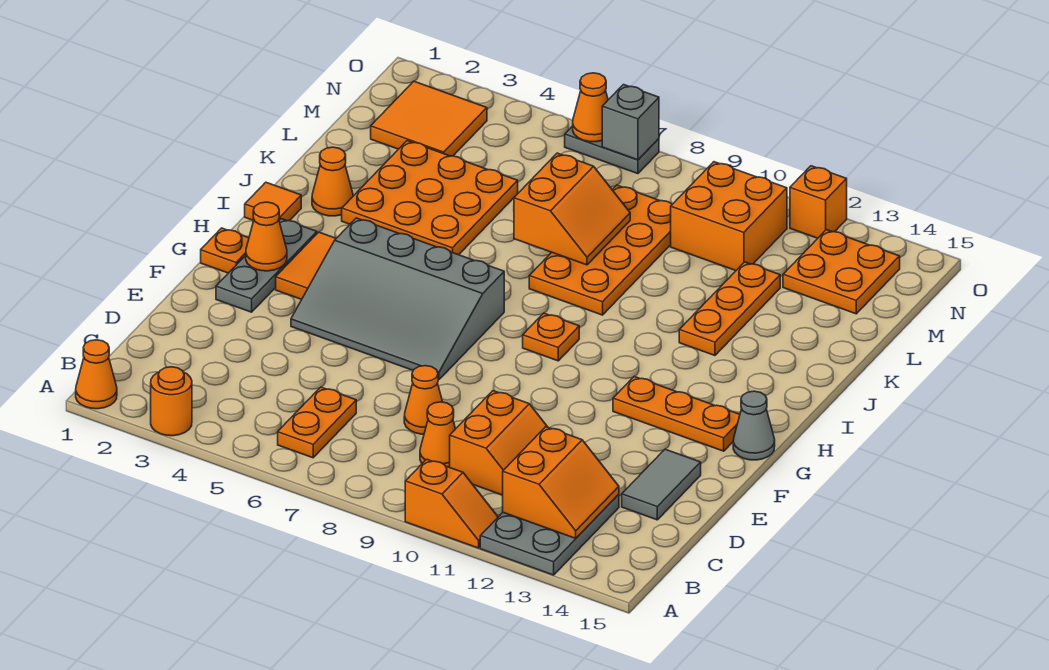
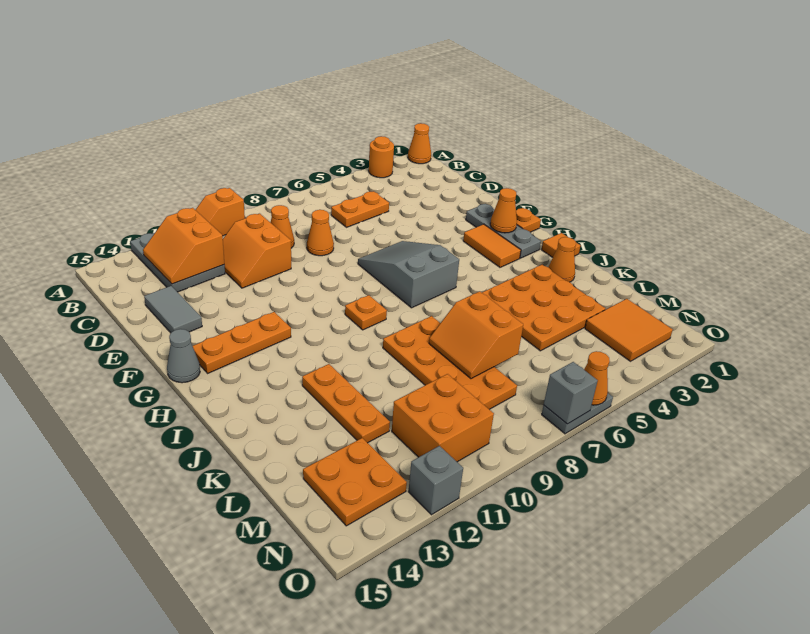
orange plate B6:C6 level 1 -> orange plate C5:C6 level 1
grey slope F4:H7 level 1 top H -> grey slope F6:H7 level 1 top H
orange brick O12 level 1 -> grey brick O12 level 1

